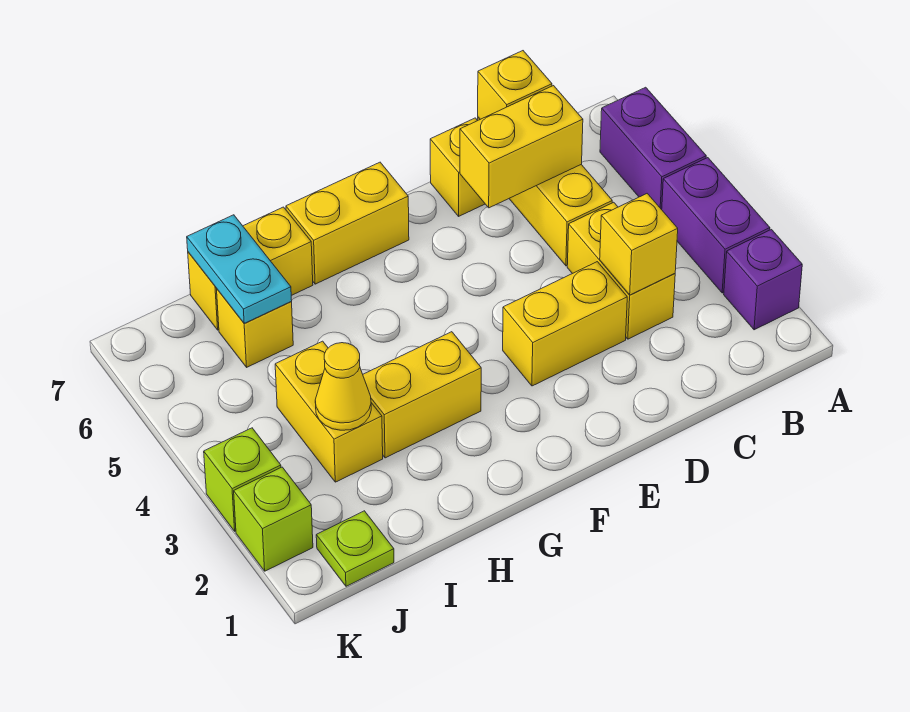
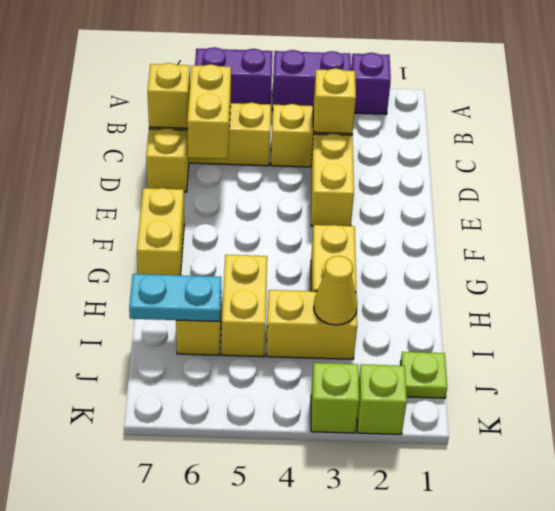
yellow brick H7:I7 level 1 -> yellow brick H5:I5 level 1

